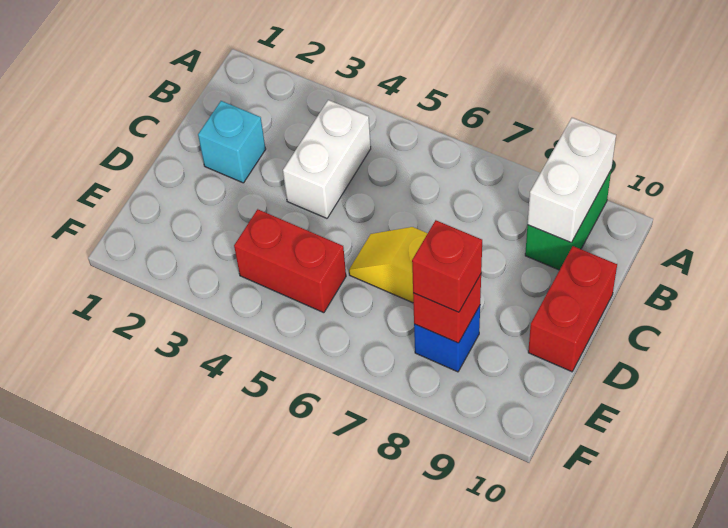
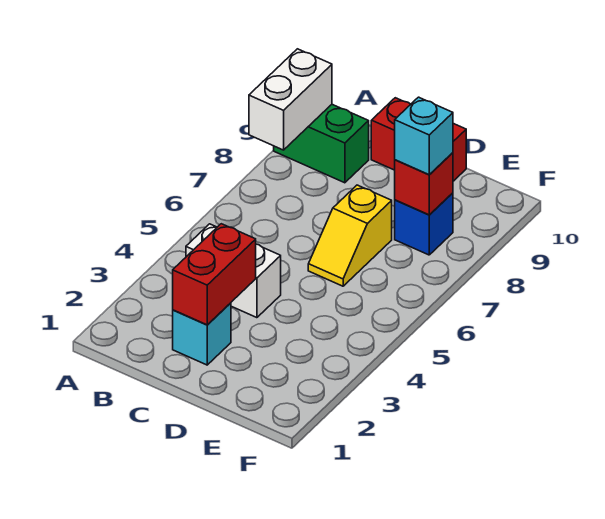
white brick A9:B9 level 2 -> white brick A8:A9 level 2
red brick E4:E5 level 1 -> red brick C2:C3 level 2
red brick E8 level 3 -> cyan brick E8 level 3

